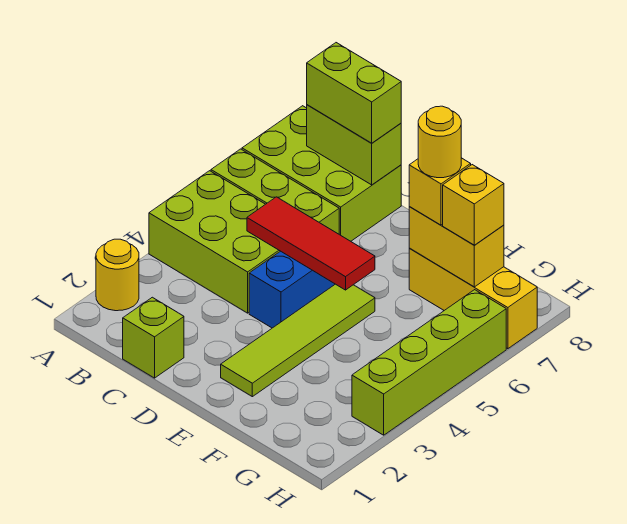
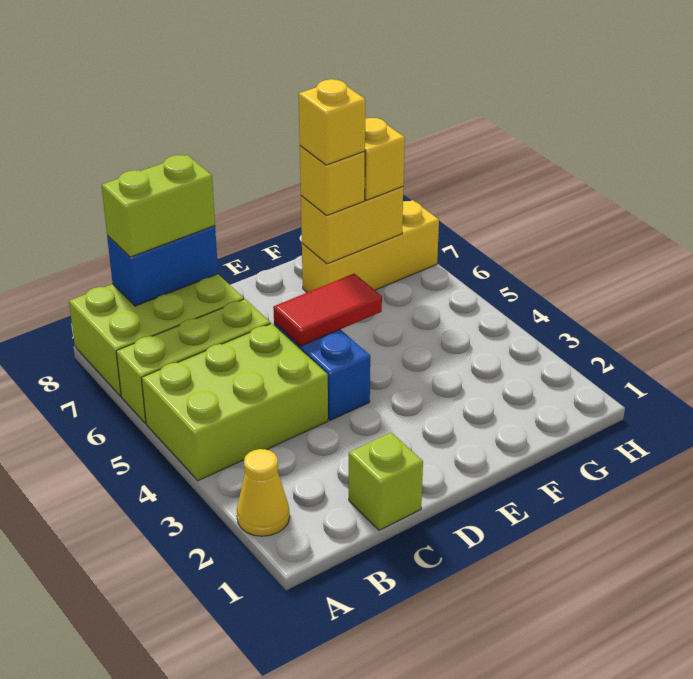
yellow round brick A2 level 1 -> yellow cone A2 level 1
lime brick B8:C8 level 2 -> blue brick B8:C8 level 2
red tile C5:E5 level 2 -> red tile D5:E5 level 2
lime tile E2:E5 level 1 -> none
yellow round brick F7 level 4 -> yellow brick F7 level 4
lime brick H3:H6 level 1 -> none

